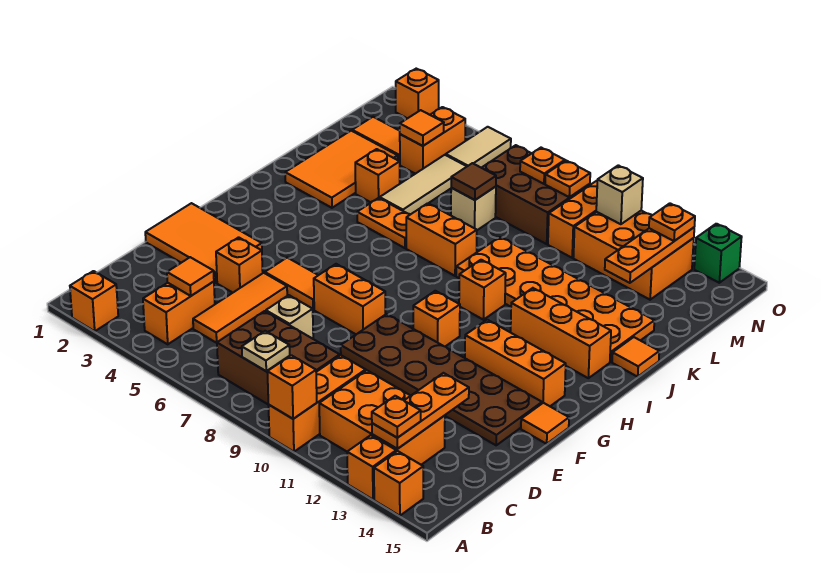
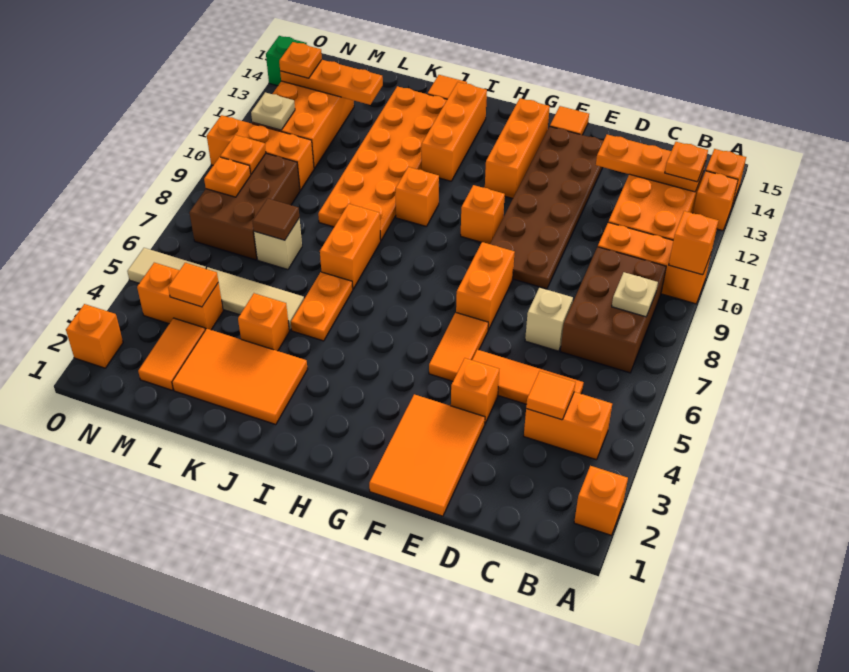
tan brick N11 level 2 -> tan plate N11 level 2

